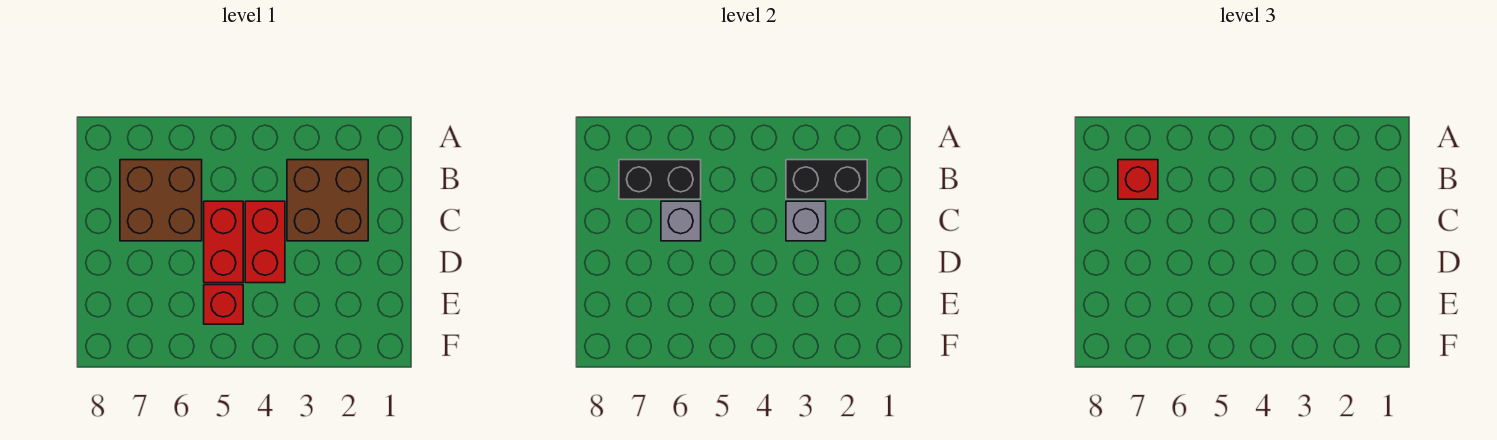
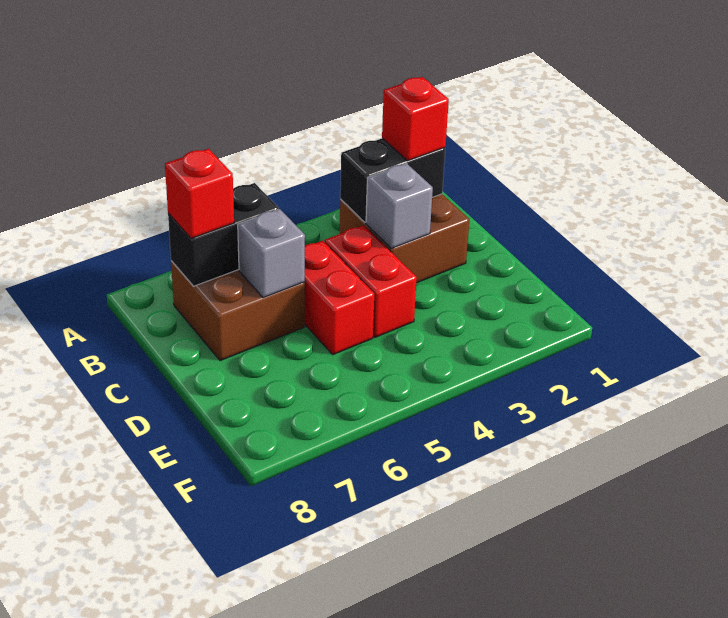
red brick E5 level 1 -> red brick B2 level 3

